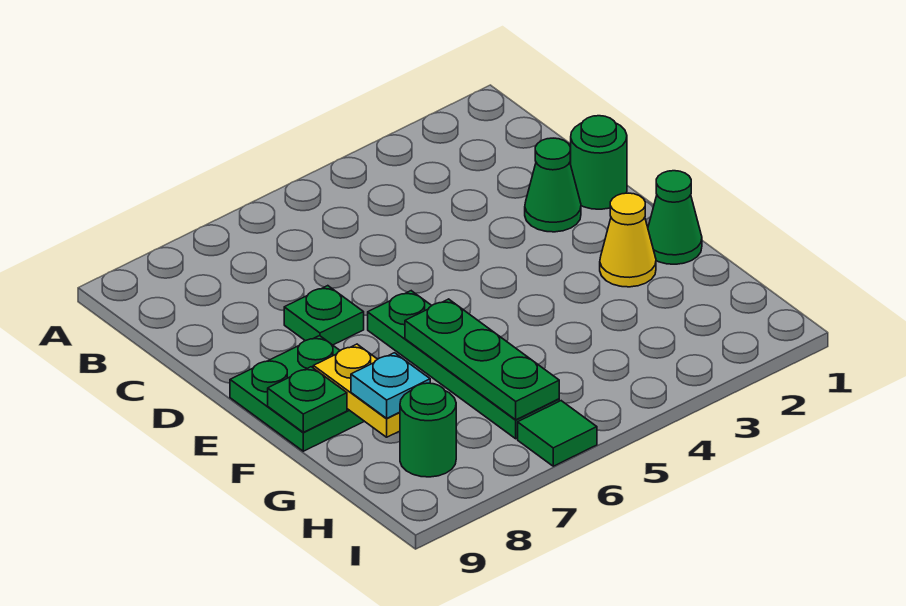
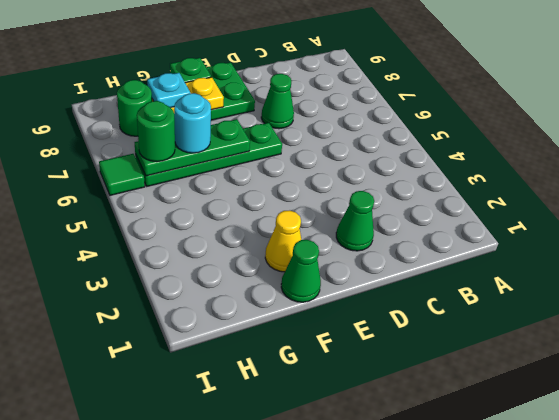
green round brick D1 level 1 -> green round brick H6 level 3
green plate D7 level 1 -> green cone D7 level 1
none -> cyan round brick G6 level 3

